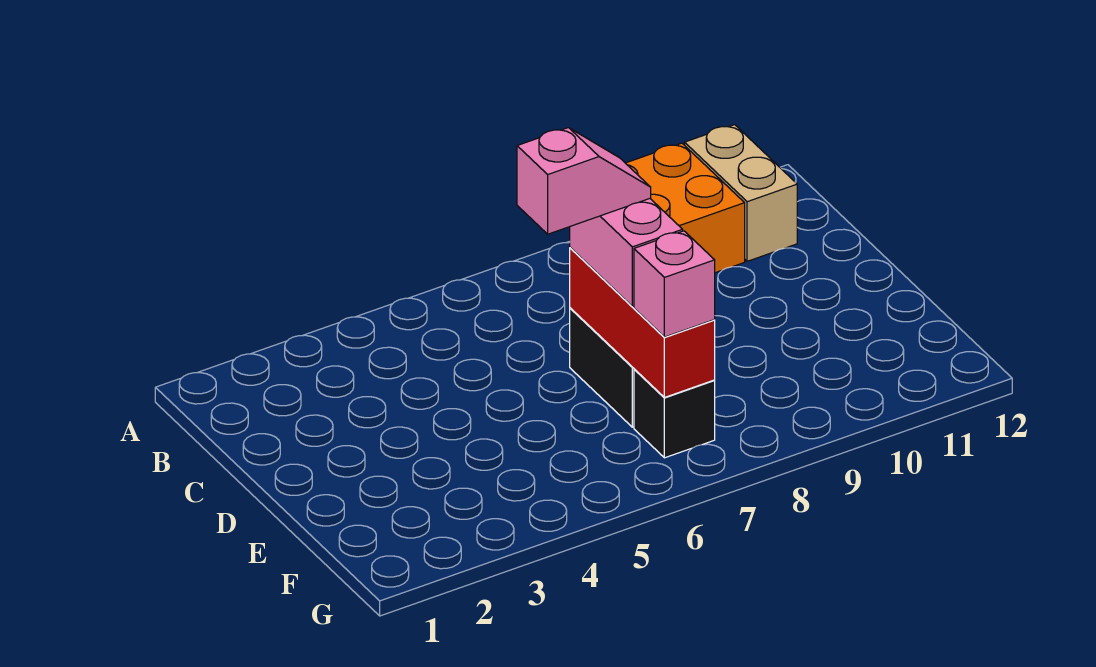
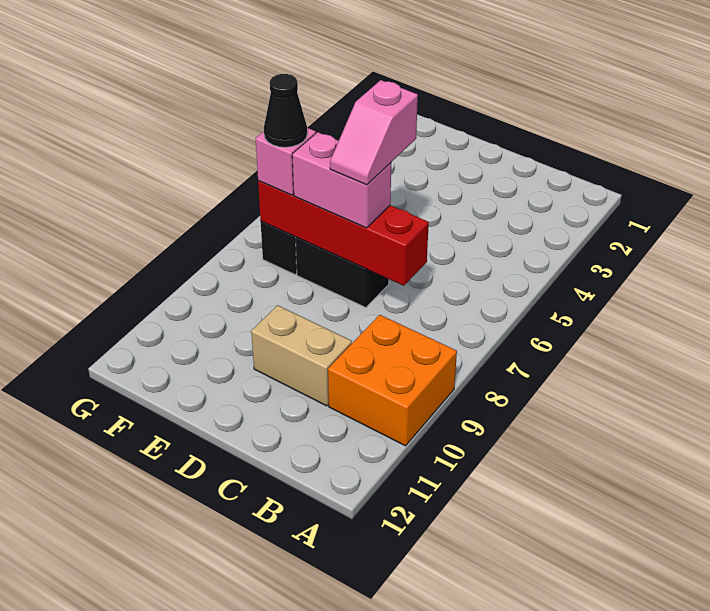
tan brick A11:B11 level 1 -> tan brick C10:D10 level 1
red brick D7:F7 level 2 -> red brick C7:F7 level 2
none -> black cone F7 level 4

